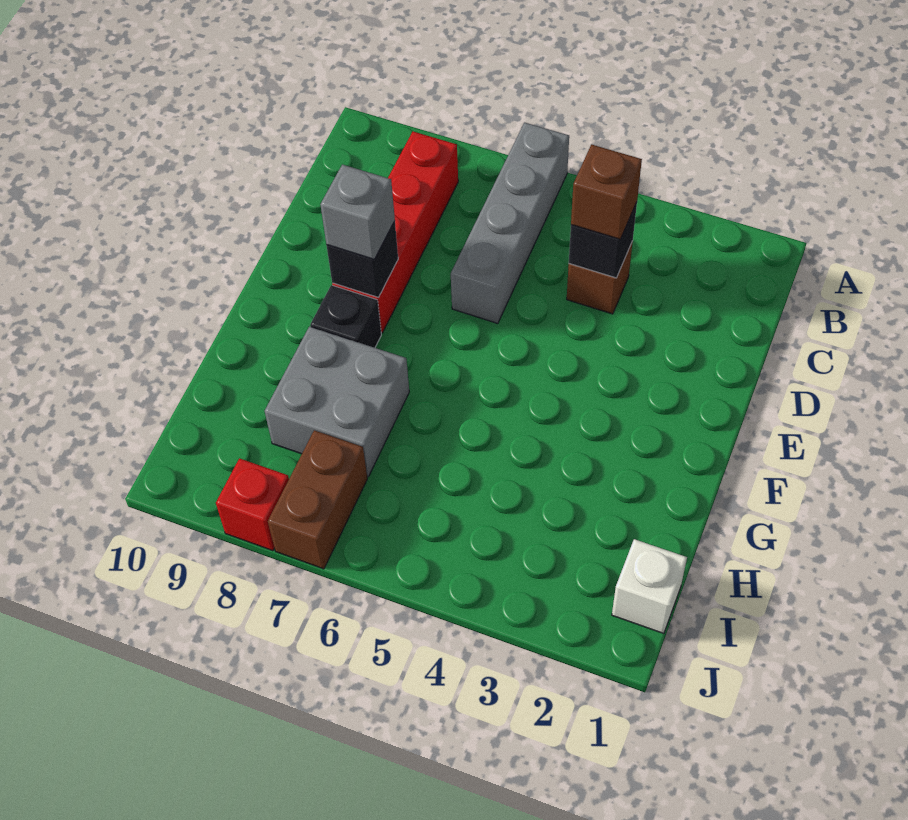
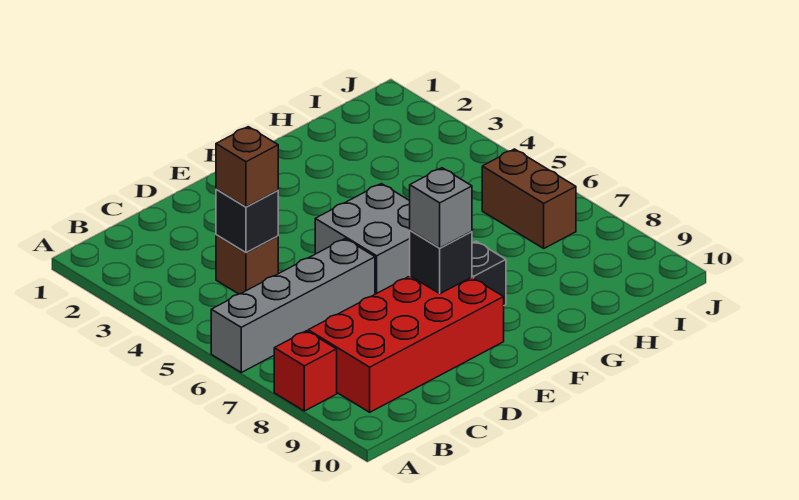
red brick B8:E8 level 1 -> red brick B8:E9 level 1
grey brick G7:H8 level 1 -> grey brick E5:F6 level 1
white brick I1 level 1 -> none
brown brick I7:J7 level 1 -> brown brick I6:I7 level 1
red brick J8 level 1 -> red brick A8 level 1

